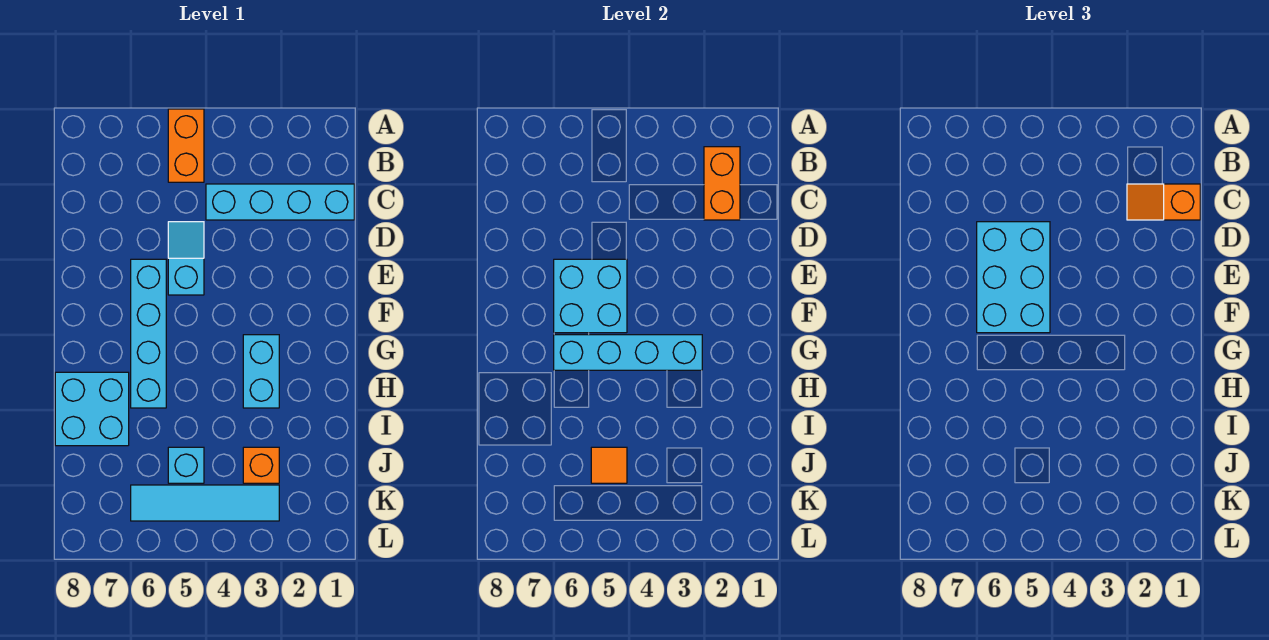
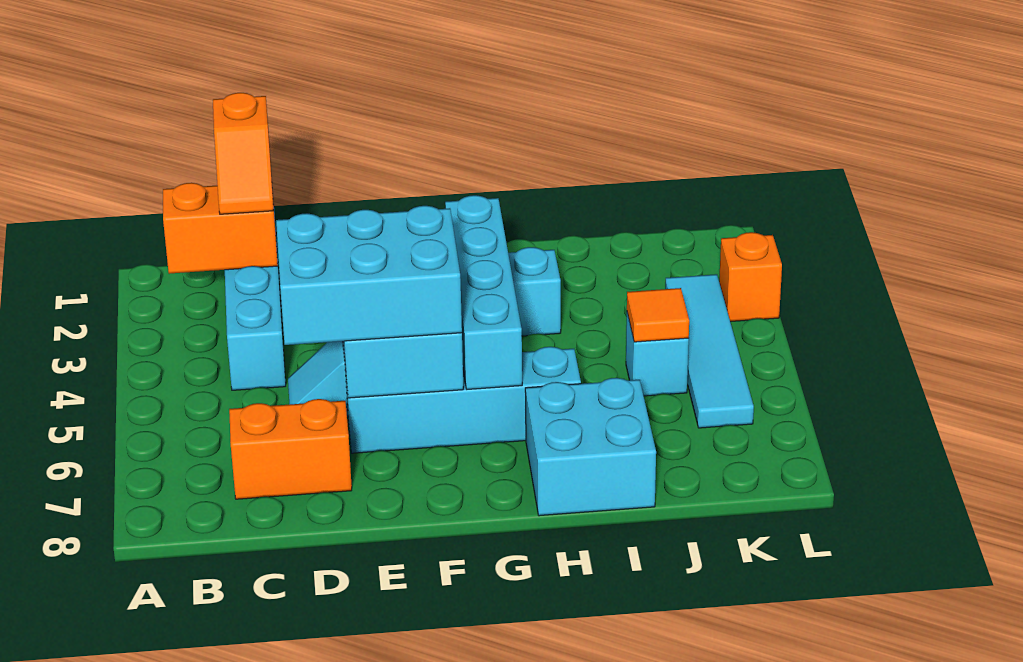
orange brick A5:B5 level 1 -> orange brick C7:D7 level 1
orange brick J3 level 1 -> orange brick L3 level 1

